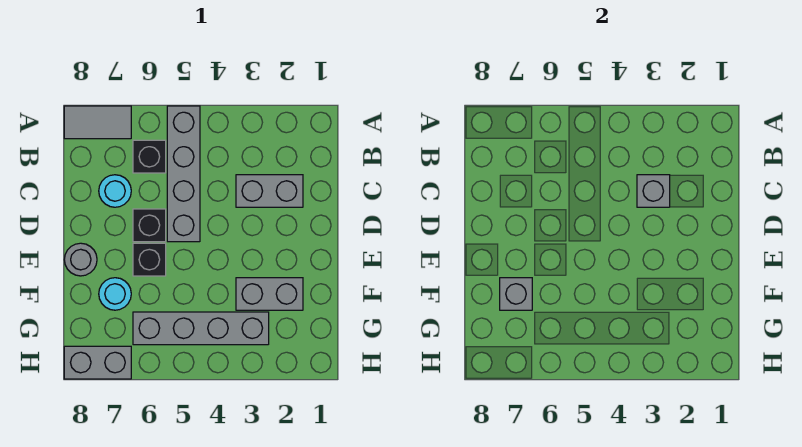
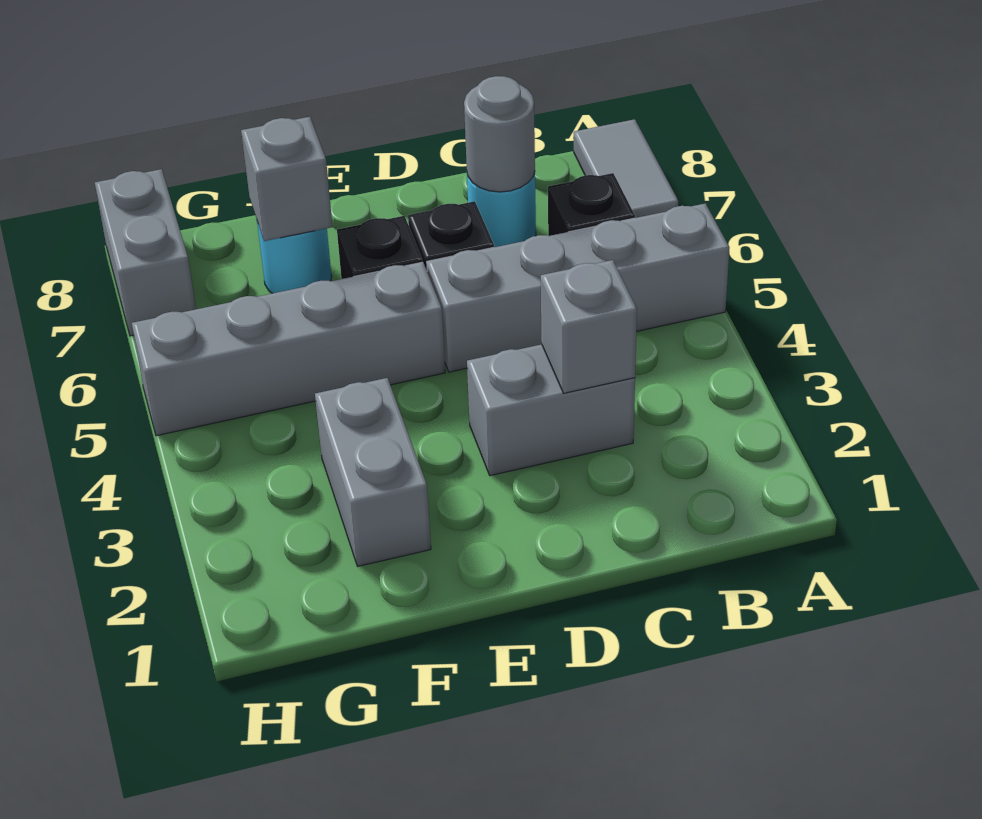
grey brick C2:C3 level 1 -> grey brick C3:D3 level 1
grey round brick E8 level 1 -> grey round brick C7 level 2
grey brick G3:G6 level 1 -> grey brick E5:H5 level 1

